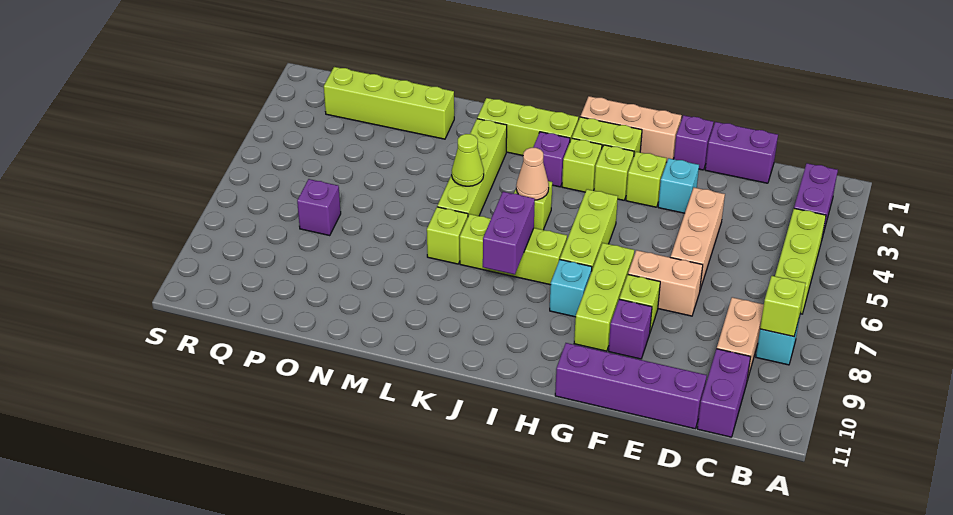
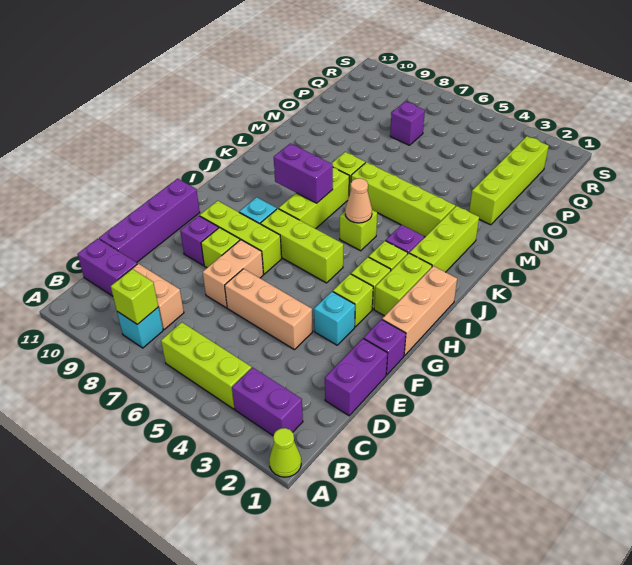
lime cone L5 level 2 -> lime cone A1 level 1

